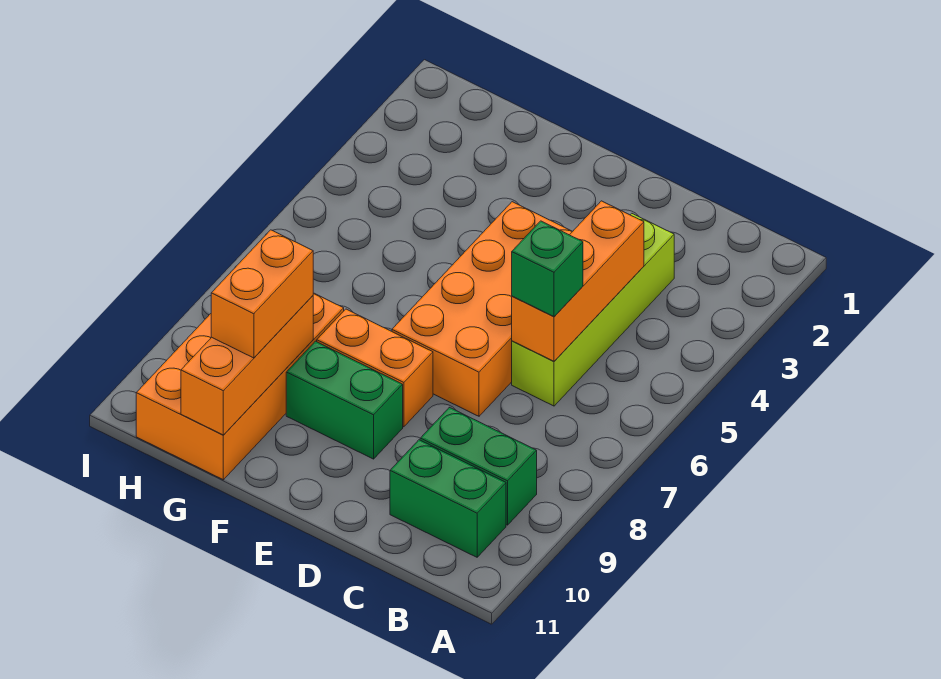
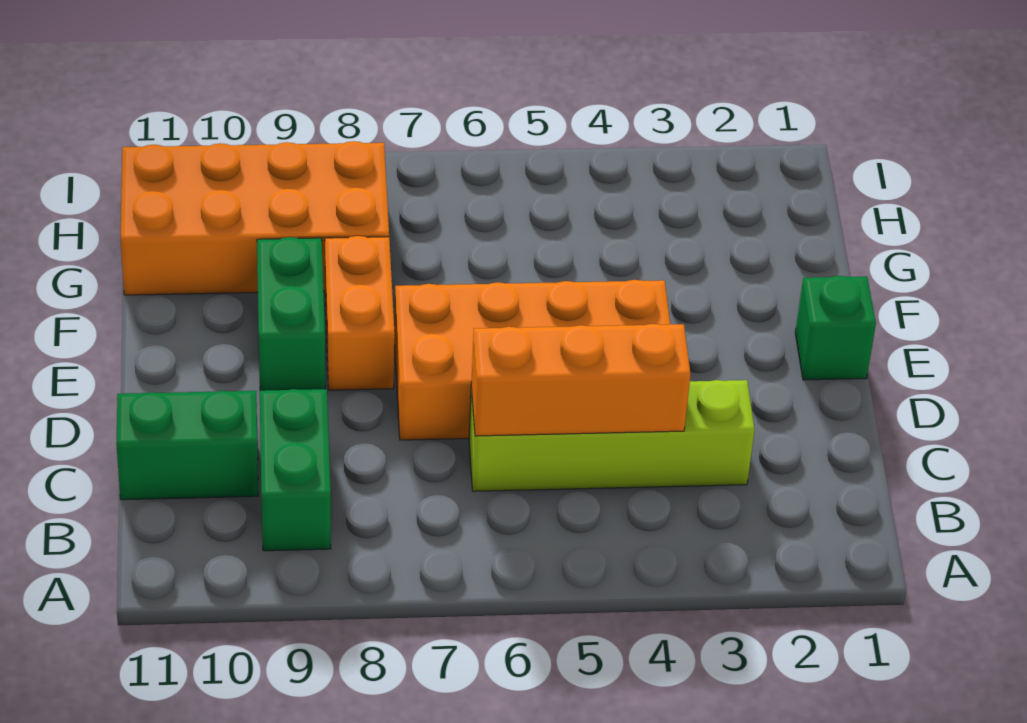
green brick B10:C10 level 1 -> green brick C10:C11 level 1
green brick C6 level 3 -> green brick E1 level 1
orange brick G9:G11 level 2 -> none
orange brick G9:G10 level 3 -> none

